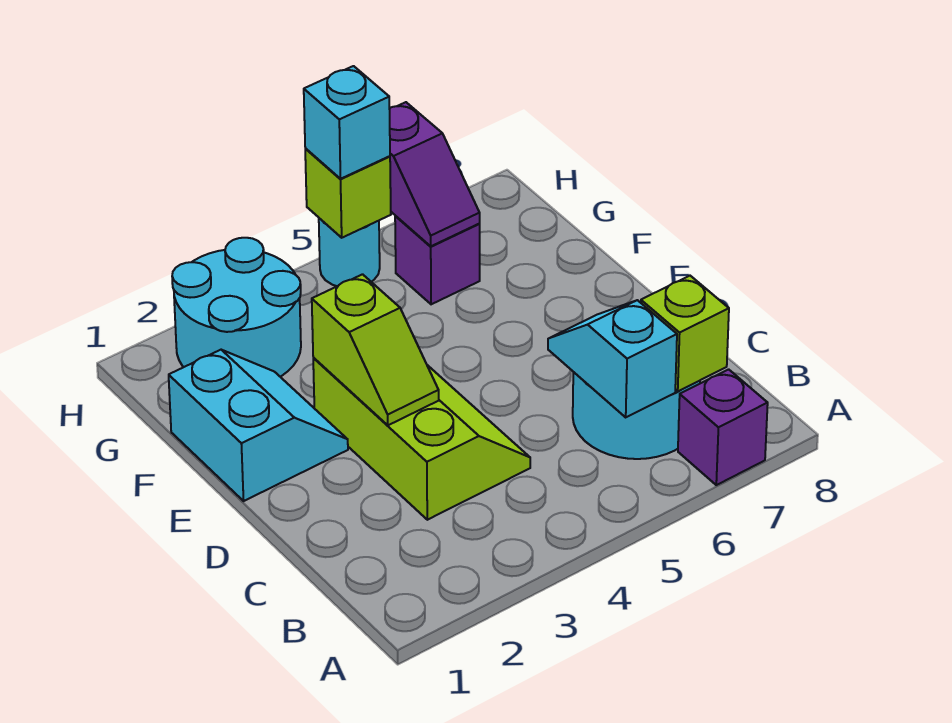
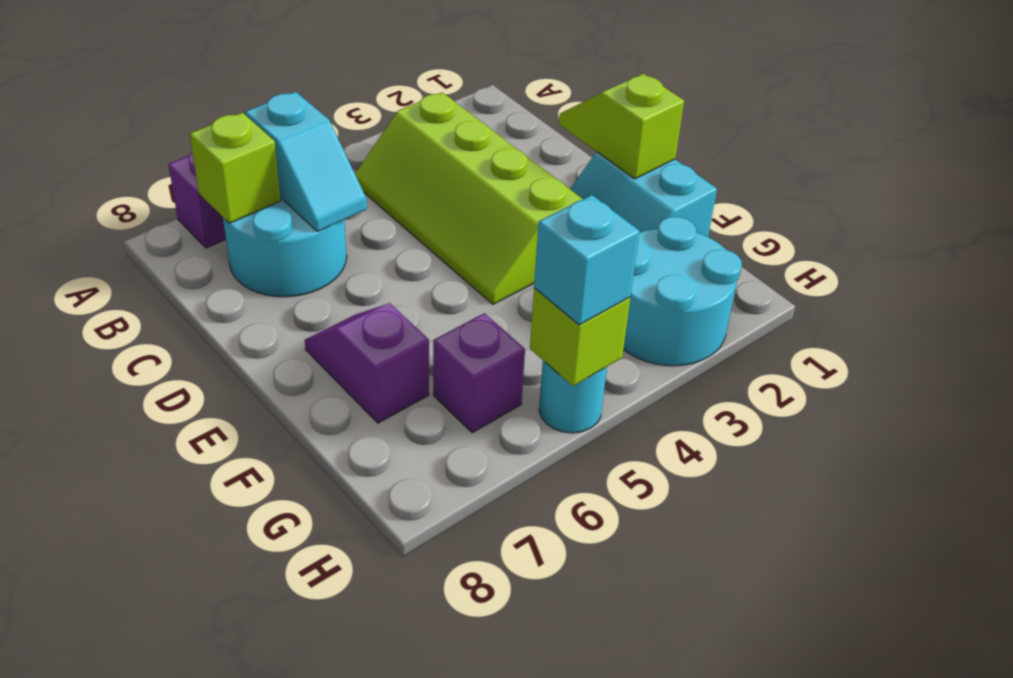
lime slope C3:E4 level 1 top 3 -> lime slope B3:E4 level 1 top 3
lime slope D3:E3 level 2 top E -> lime slope D1:E1 level 2 top E
purple slope G6:H6 level 2 top H -> purple slope E7:F7 level 1 top F

